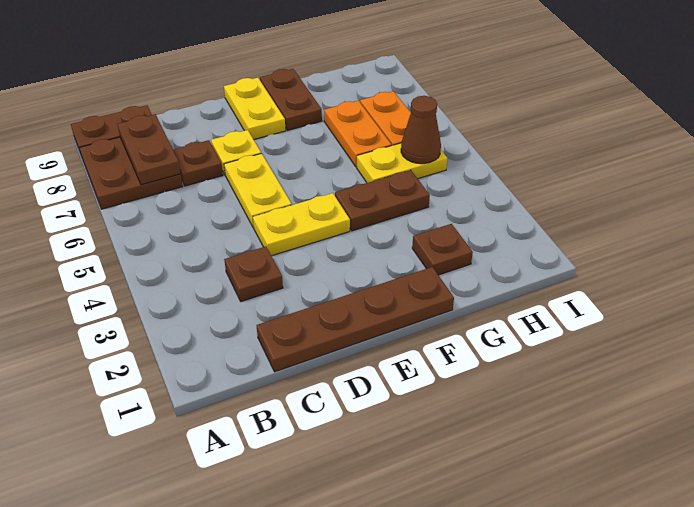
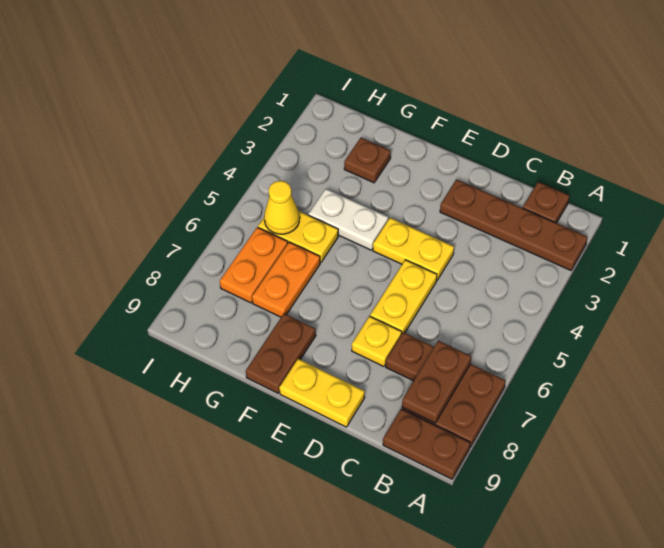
brown plate C1:F1 level 1 -> brown plate A2:D2 level 1
brown plate C3 level 1 -> brown plate B1 level 1
yellow plate E8:E9 level 1 -> yellow plate D9:E9 level 1
brown plate F4:G4 level 1 -> white plate F4:G4 level 1
brown cone H5 level 2 -> yellow cone H5 level 2

